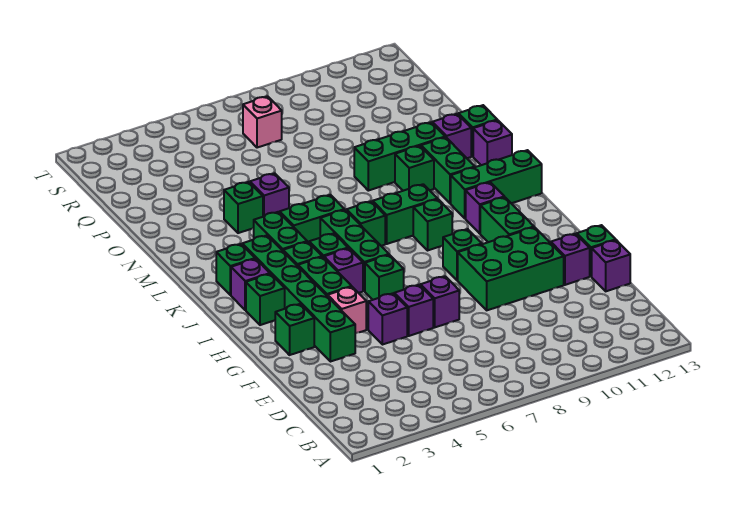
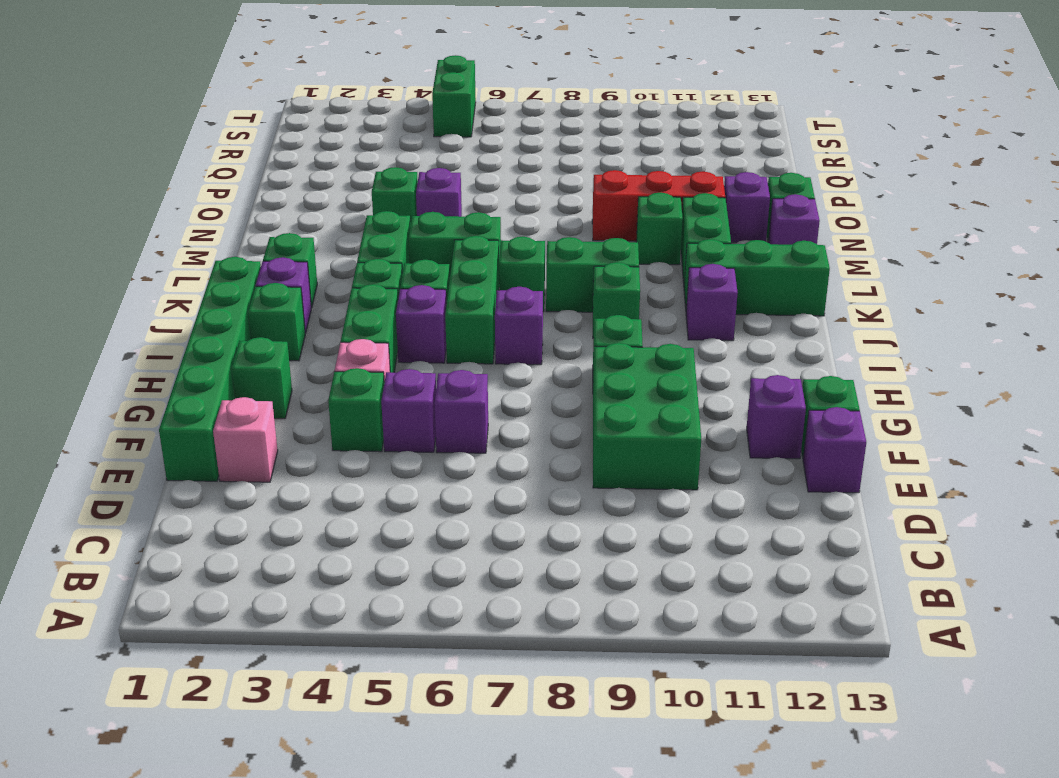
green brick F3:K3 level 1 -> green brick E1:J1 level 1
purple brick F7 level 1 -> purple brick I7 level 1
green brick F9:G11 level 1 -> green brick E9:G10 level 1
green brick H6 level 1 -> green brick F4 level 1
green brick H11:I11 level 1 -> green brick S5:T5 level 1
green brick N9:N11 level 1 -> red brick N9:N11 level 1
pink brick R7 level 1 -> pink brick E2 level 1

